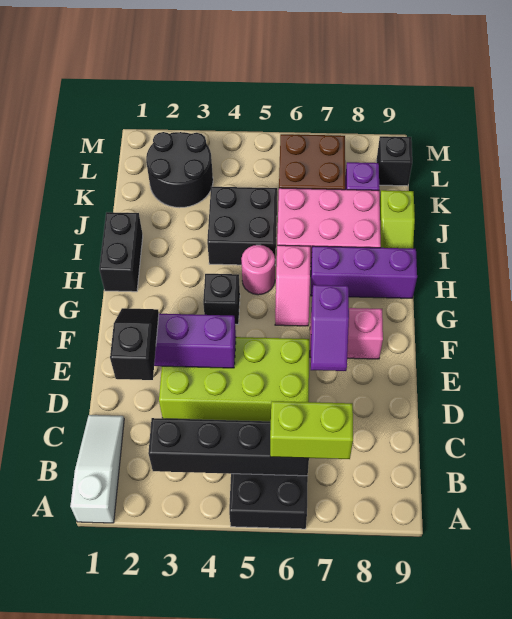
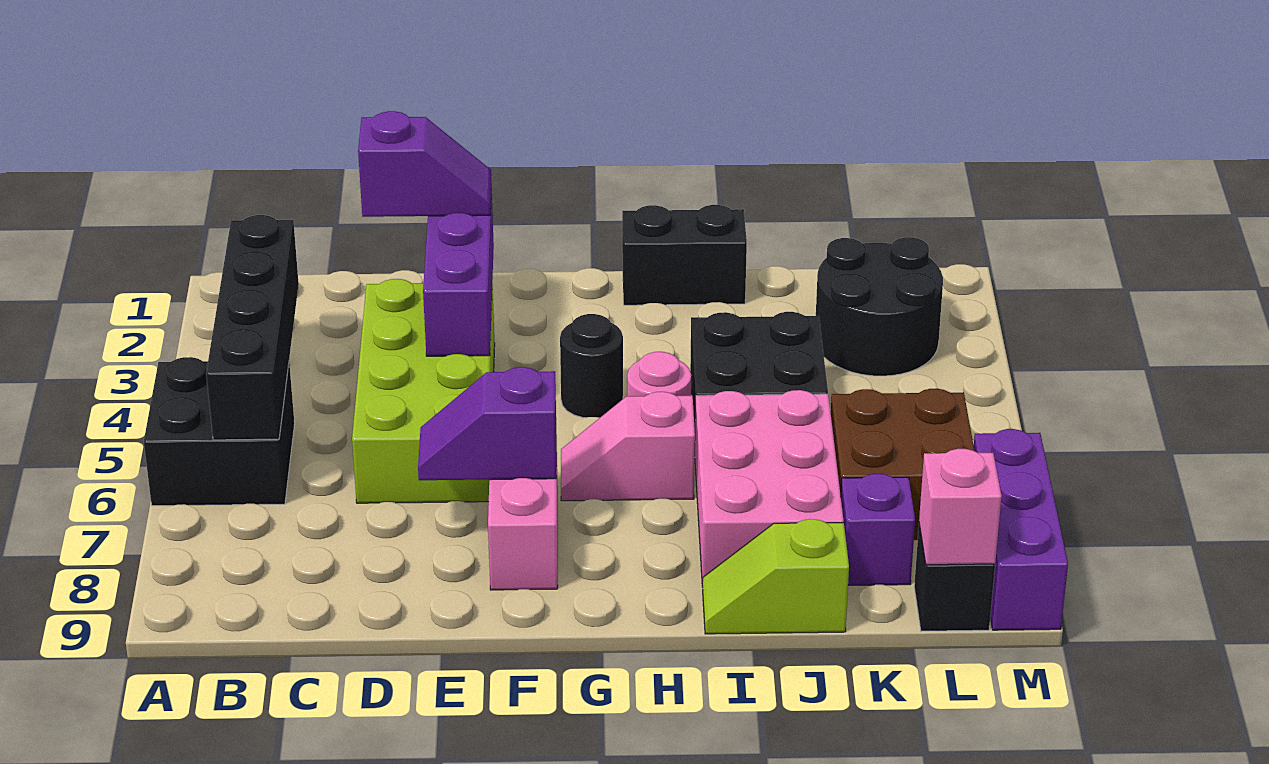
white slope A1:C1 level 1 top A -> none
lime brick B6:B7 level 3 -> none
black slope D2:E2 level 3 top D -> purple slope D2:E2 level 3 top D
black brick G4 level 1 -> black round brick G4 level 1
purple brick H7:H9 level 1 -> purple brick M7:M9 level 1
none -> pink brick L9 level 2

